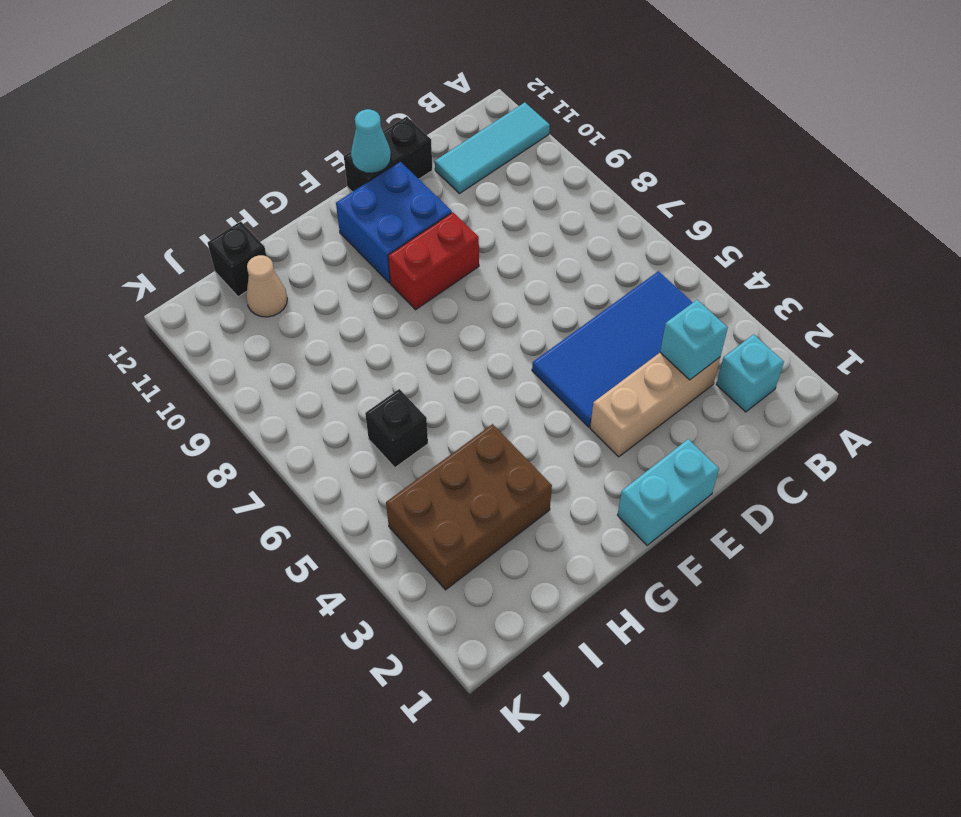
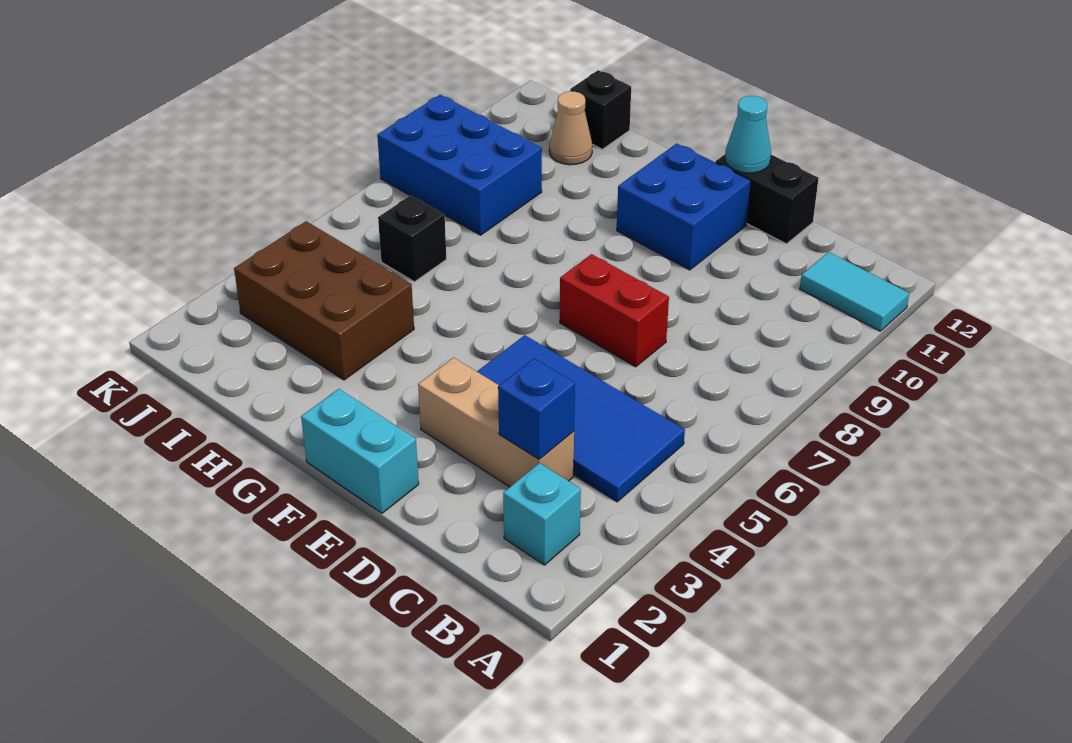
cyan tile A11:C11 level 1 -> cyan tile A11:B11 level 1
cyan brick C3 level 2 -> blue brick C3 level 2
red brick E9:F9 level 1 -> red brick D7:E7 level 1
none -> blue brick I8:K9 level 1

